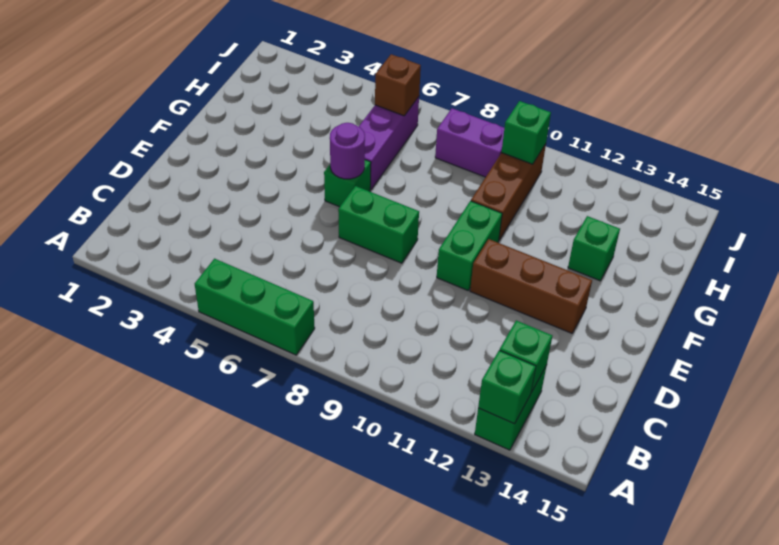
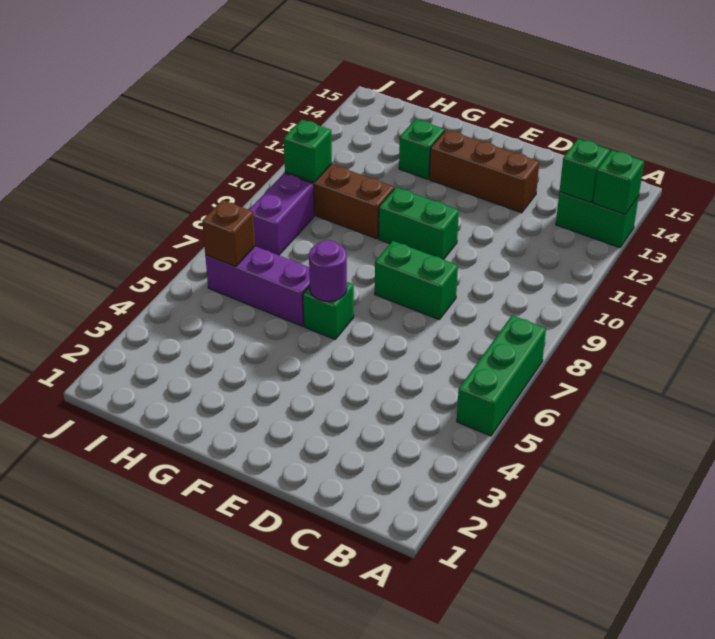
green brick E7:E8 level 1 -> green brick D8:E8 level 1
brown brick E11:E13 level 1 -> brown brick D13:F13 level 1

